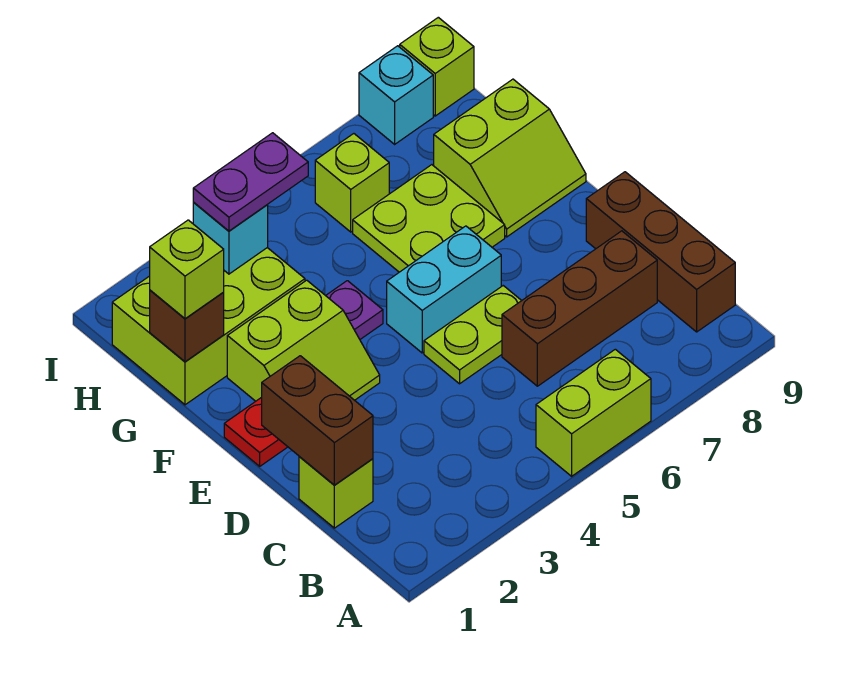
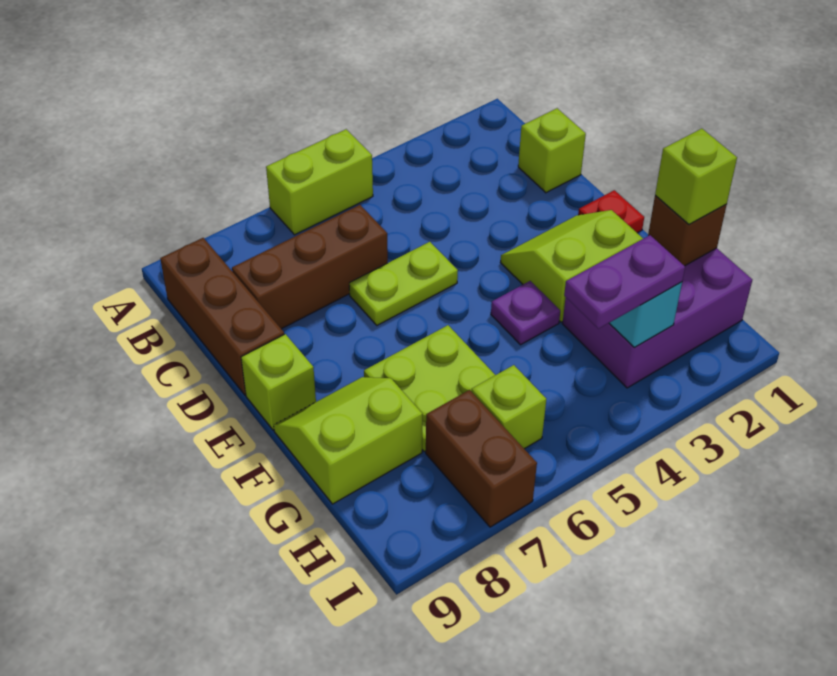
brown brick C1:D1 level 2 -> brown brick H7:I7 level 1
cyan brick E5:E6 level 1 -> none
lime brick G1:H3 level 1 -> purple brick G1:H3 level 1
cyan brick I8 level 1 -> none
lime brick I9 level 1 -> lime brick E9 level 1

